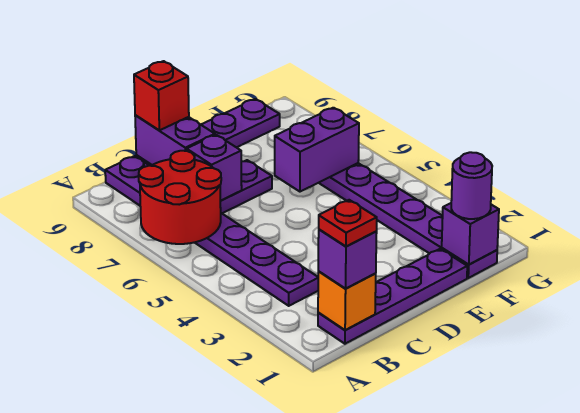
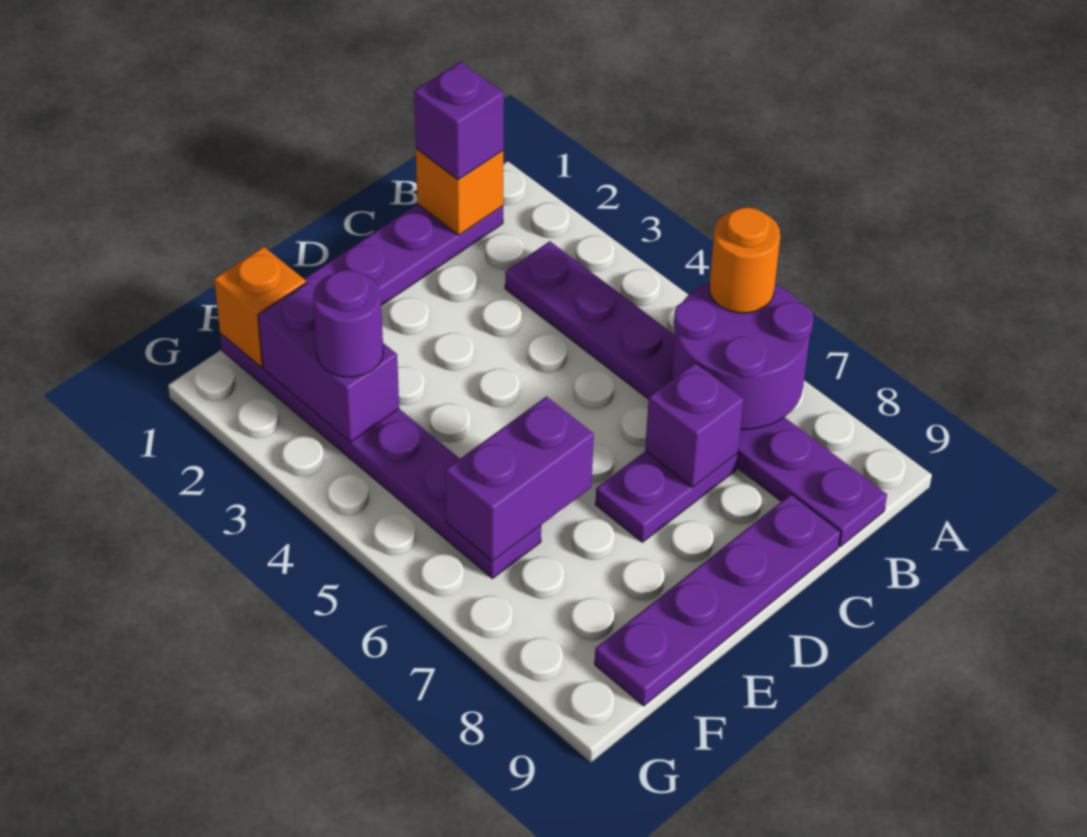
red round brick A6:B7 level 2 -> purple round brick A6:B7 level 2
none -> orange round brick A6 level 3
red plate B1 level 4 -> none
purple brick C8:C9 level 2 -> purple brick F2:F3 level 2
red brick C9 level 3 -> none
purple brick F1 level 2 -> orange brick F1 level 2
purple round brick F1 level 3 -> purple round brick F3 level 3

